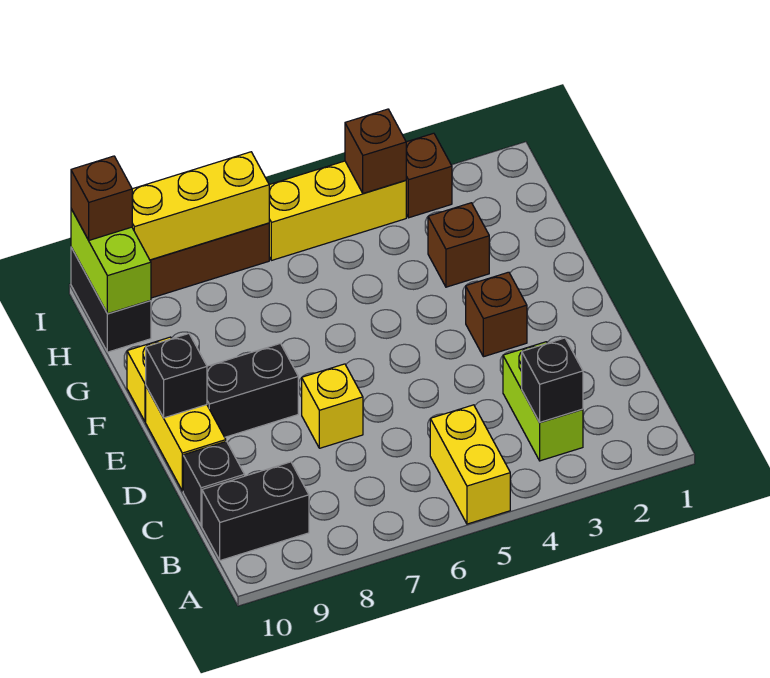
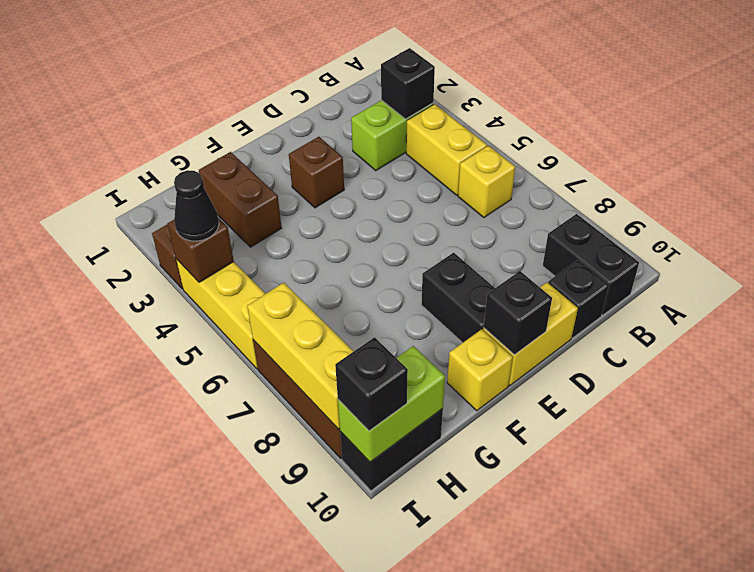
yellow brick A5:B5 level 1 -> yellow brick B4:B5 level 1
yellow brick D7 level 1 -> yellow brick B6 level 1
brown brick G3 level 1 -> brown brick G2:G3 level 1
none -> black cone I4 level 3
brown brick I10 level 3 -> black brick I10 level 3

